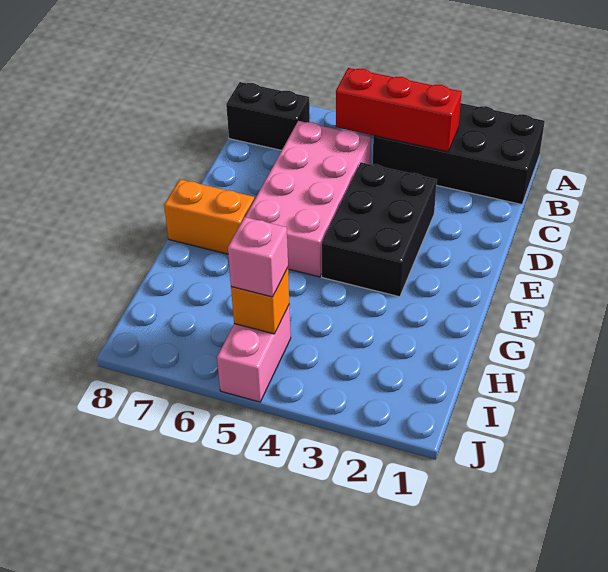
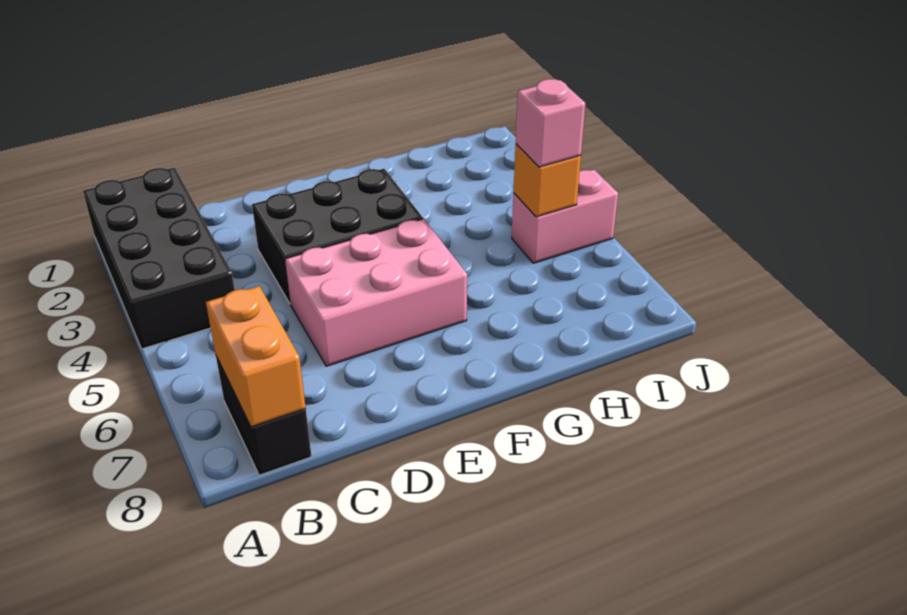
red brick B3:B5 level 2 -> none
pink brick C5:F6 level 1 -> pink brick D5:F6 level 1
orange brick F7:F8 level 1 -> orange brick B7:B8 level 2

